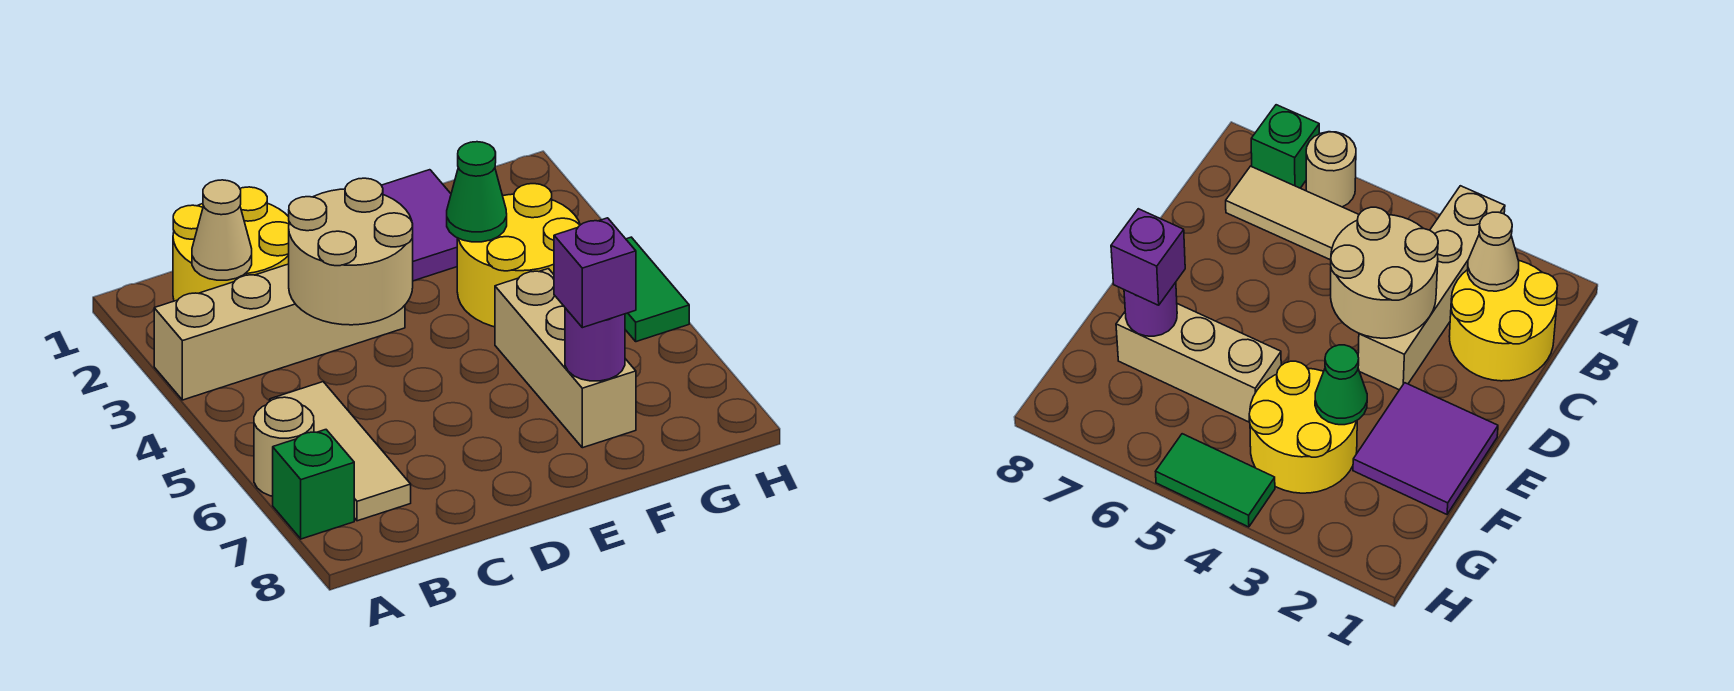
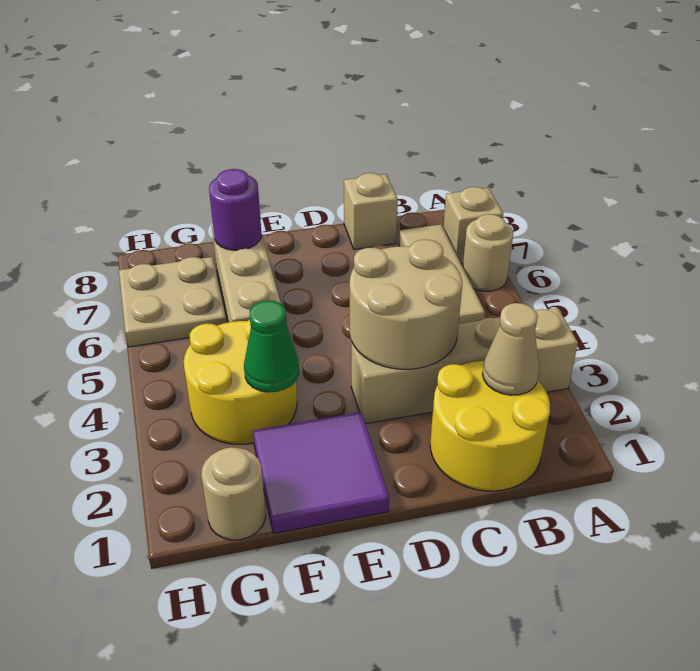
green brick A7 level 1 -> tan brick A7 level 1
none -> tan brick C8 level 1
purple brick F7 level 3 -> none
none -> tan round brick G1 level 1
none -> tan plate G6:H7 level 1
green tile H4:H5 level 1 -> none

